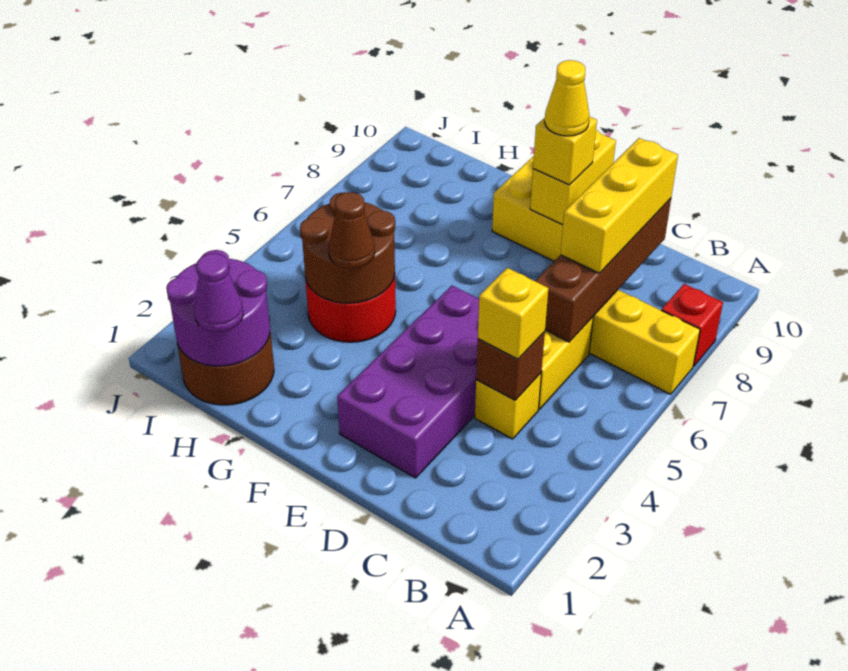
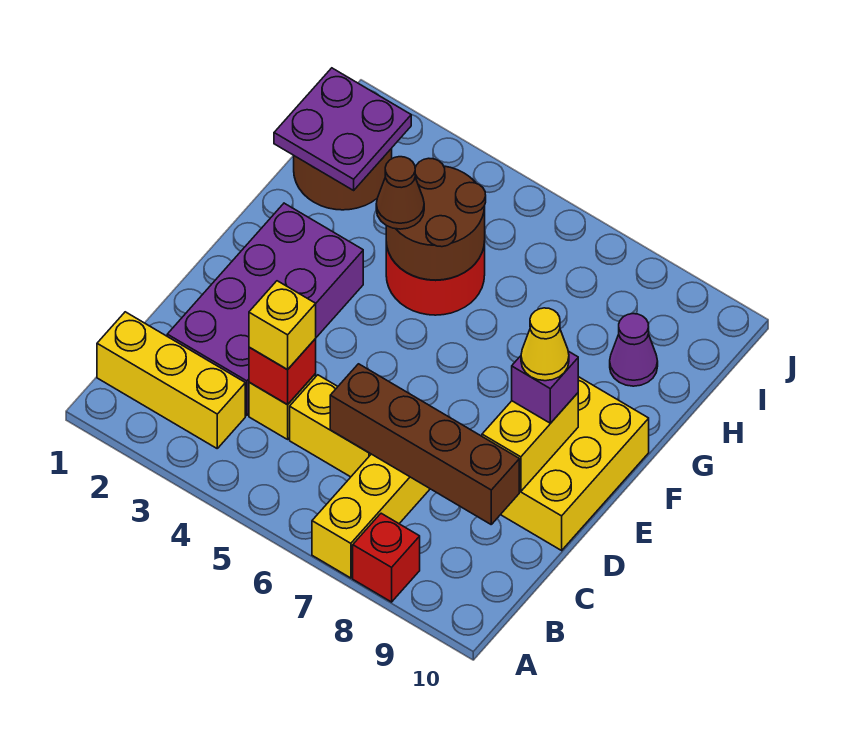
brown brick C4 level 2 -> red brick C4 level 2
yellow brick C7:C9 level 3 -> yellow brick B1:B3 level 1
purple brick D2:E5 level 1 -> purple brick C2:F3 level 1
yellow brick E9:E10 level 2 -> yellow brick D9:E9 level 2
yellow brick E9 level 3 -> purple brick E9 level 3
purple round brick H1:I2 level 2 -> purple plate H1:I2 level 2
purple cone H1 level 3 -> purple cone H9 level 1

